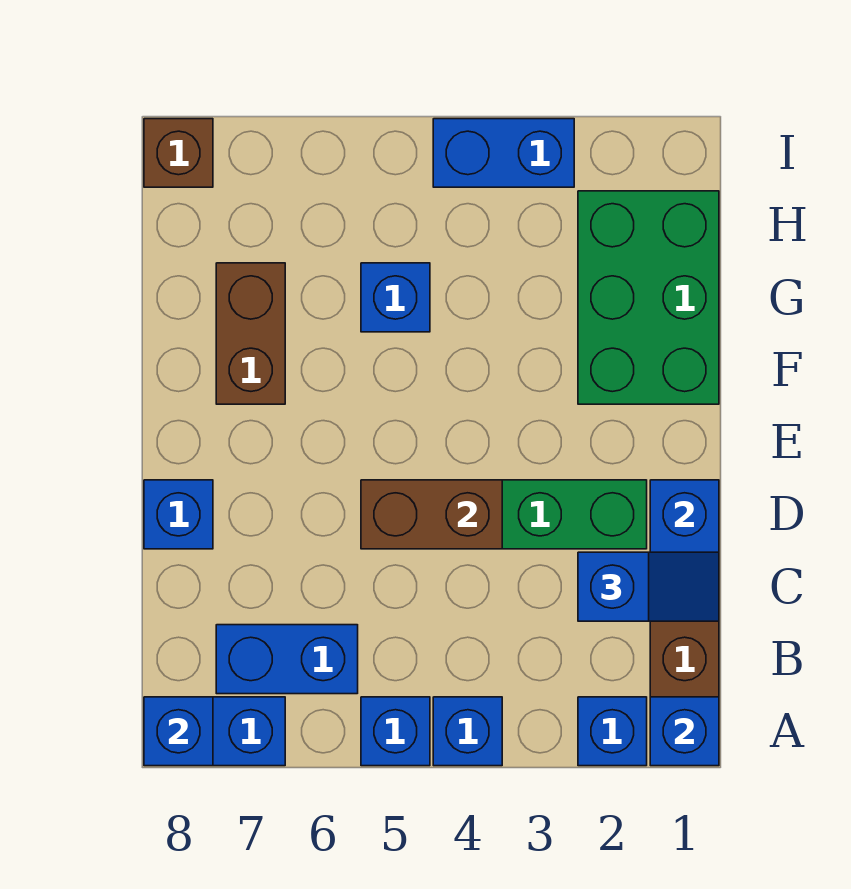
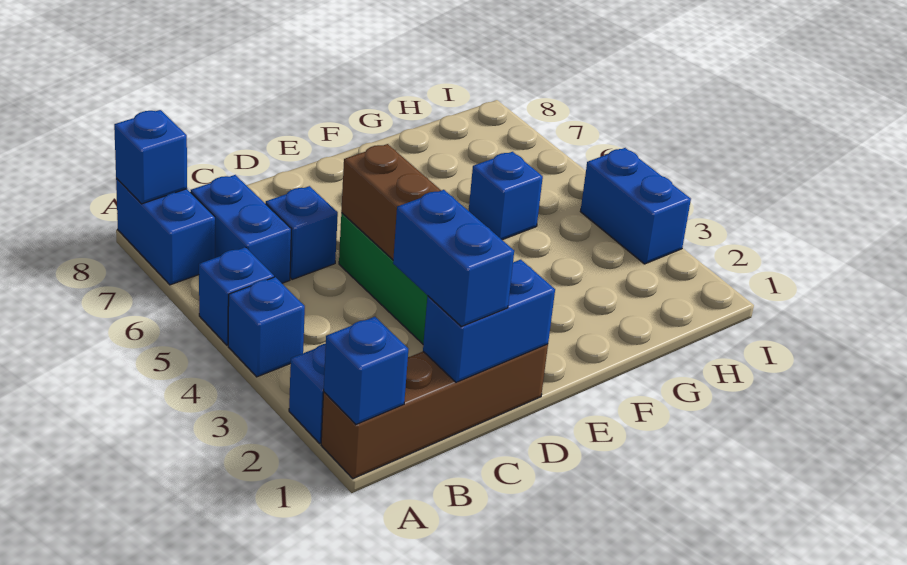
blue slope C1:C2 level 3 top 2 -> blue brick C1:C2 level 3
blue brick D8 level 1 -> blue brick C6 level 1
green brick F1:H2 level 1 -> none
brown brick F7:G7 level 1 -> none
brown brick I8 level 1 -> none

